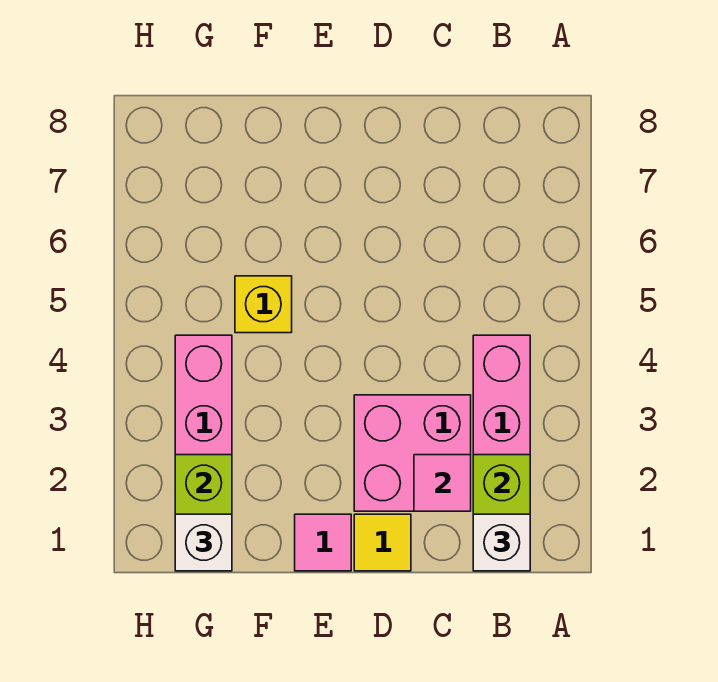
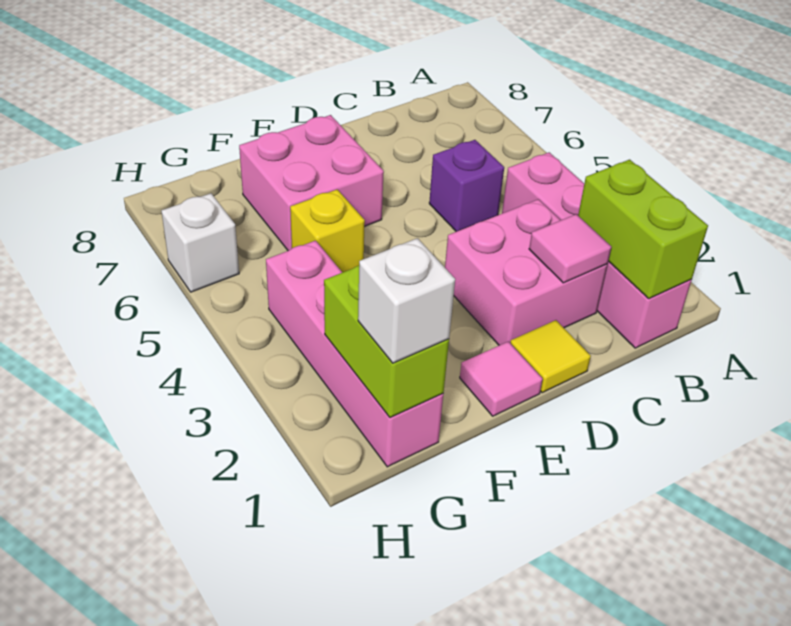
white brick B1 level 3 -> white brick H6 level 1
none -> purple brick C5 level 1
none -> pink brick E6:F7 level 1

